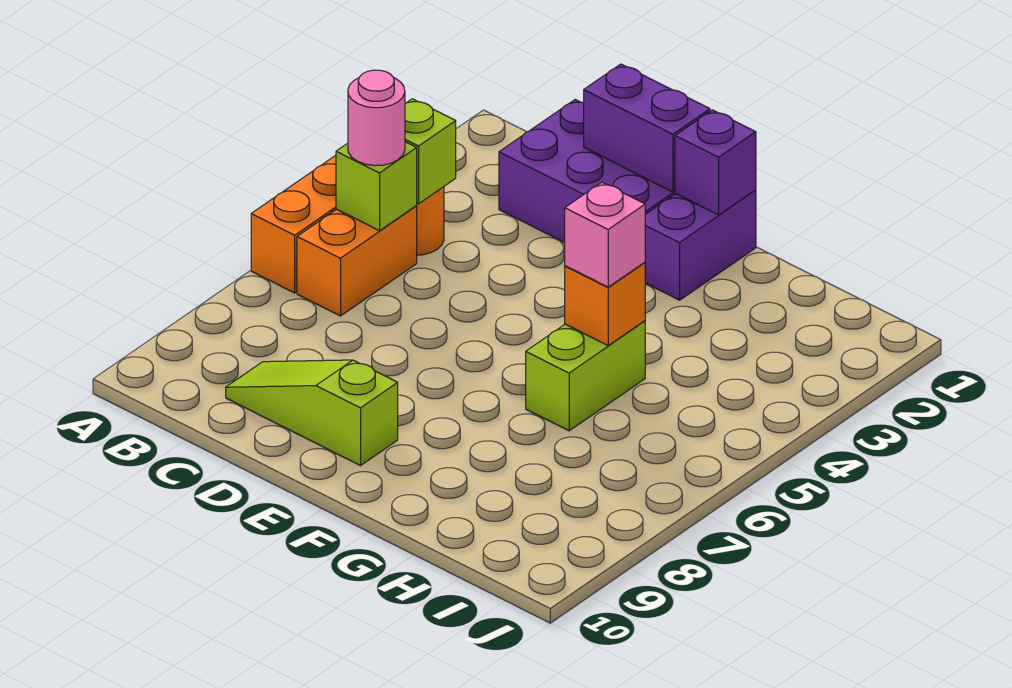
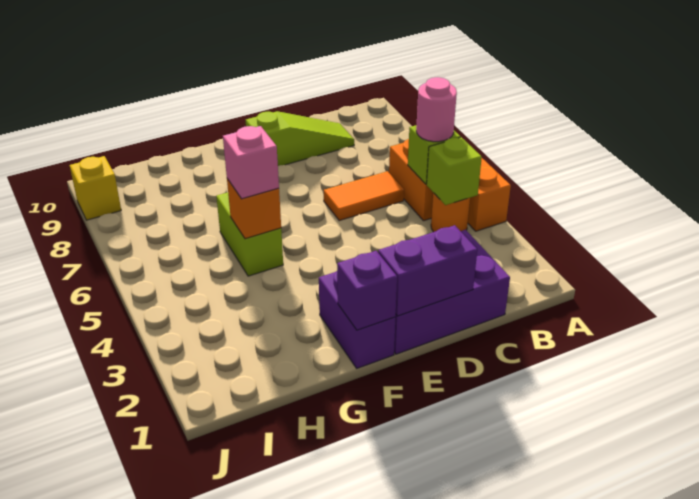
none -> orange tile C6:D6 level 1
none -> yellow brick J9 level 1

